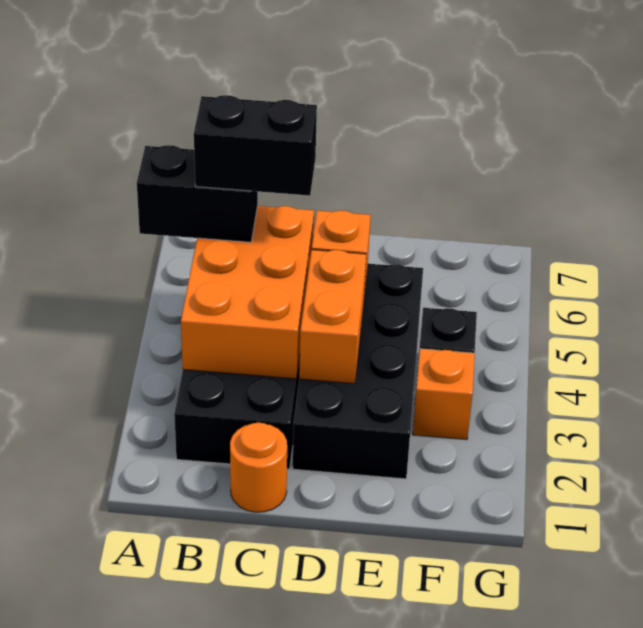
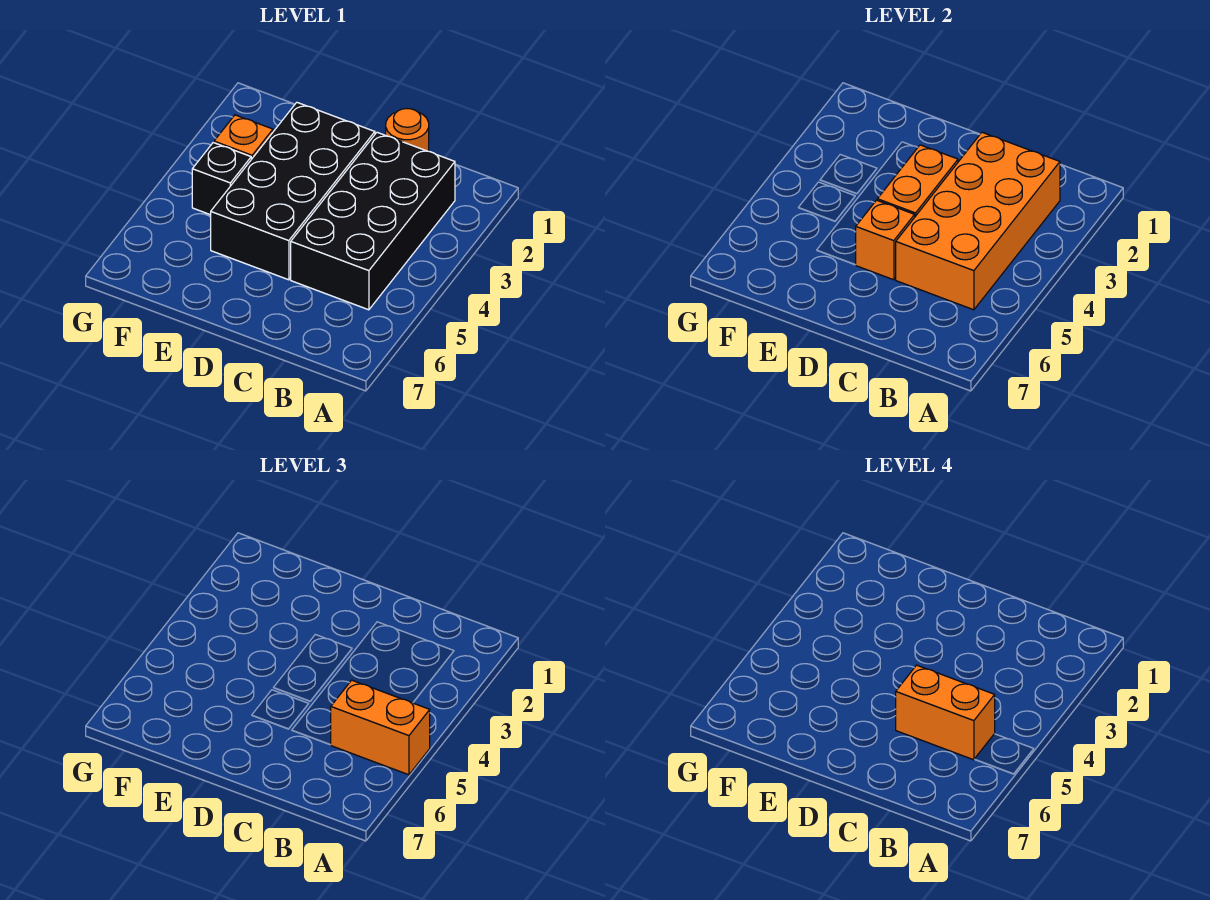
black brick A5:B5 level 3 -> orange brick A5:B5 level 3
orange brick B3:C5 level 2 -> orange brick B2:C5 level 2
black brick B5:C5 level 4 -> orange brick B5:C5 level 4

